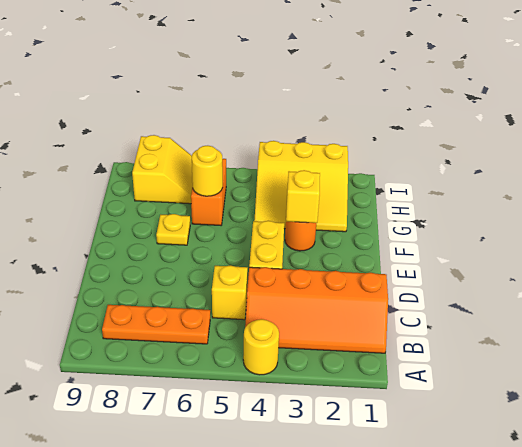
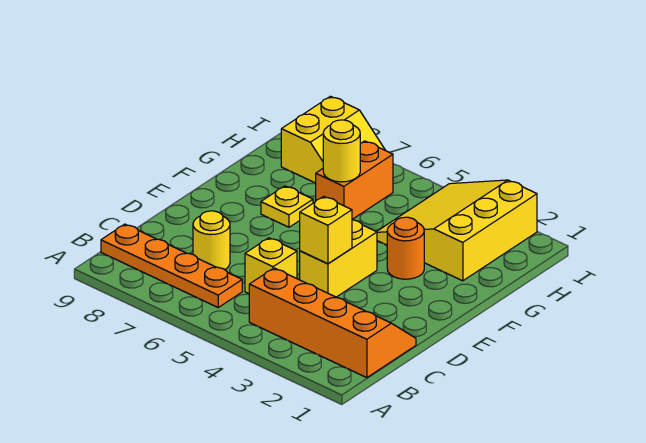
yellow round brick A4 level 1 -> yellow round brick C7 level 1
orange slope B1:C4 level 1 top C -> orange slope B1:C4 level 1 top B
orange plate B6:B8 level 1 -> orange plate B6:B9 level 1
yellow brick F3 level 2 -> yellow brick D4 level 2
yellow slope G2:I4 level 1 top I -> yellow slope G2:I4 level 1 top 2

